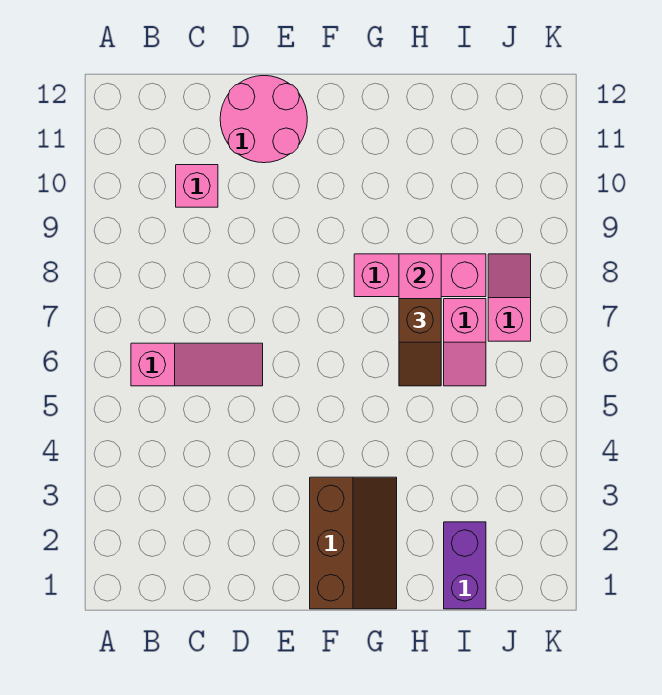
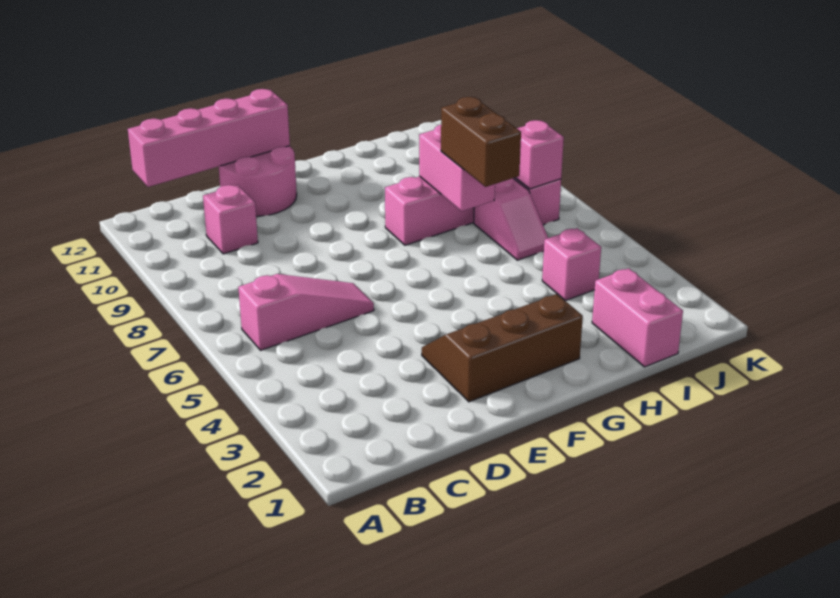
none -> pink brick B12:E12 level 2
brown slope F1:G3 level 1 top F -> brown slope E2:G3 level 1 top 2
brown slope H6:H7 level 3 top 7 -> brown brick H6:H7 level 3
purple brick I1:I2 level 1 -> pink brick I1:I2 level 1
none -> pink brick I4 level 1
none -> pink brick J7 level 2

